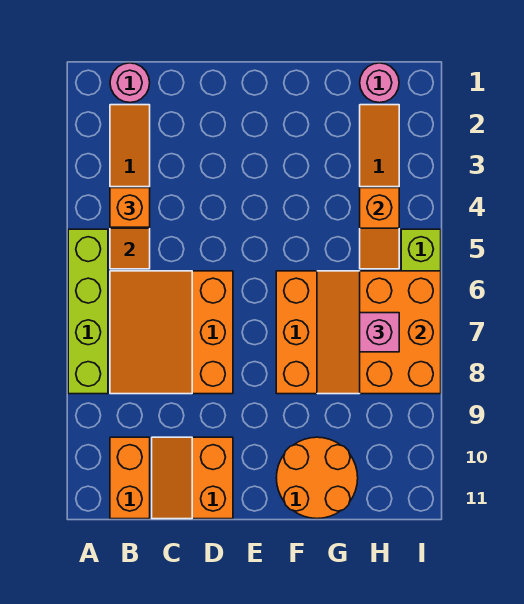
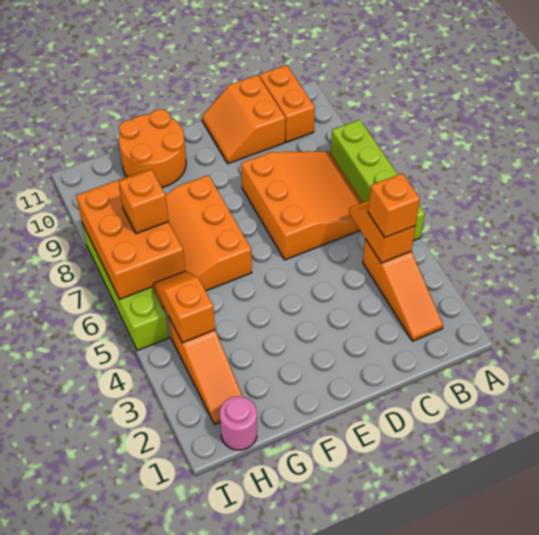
pink round brick B1 level 1 -> none
orange slope C10:D11 level 1 top D -> orange slope C10:D11 level 1 top C
pink brick H7 level 3 -> orange brick H7 level 3

